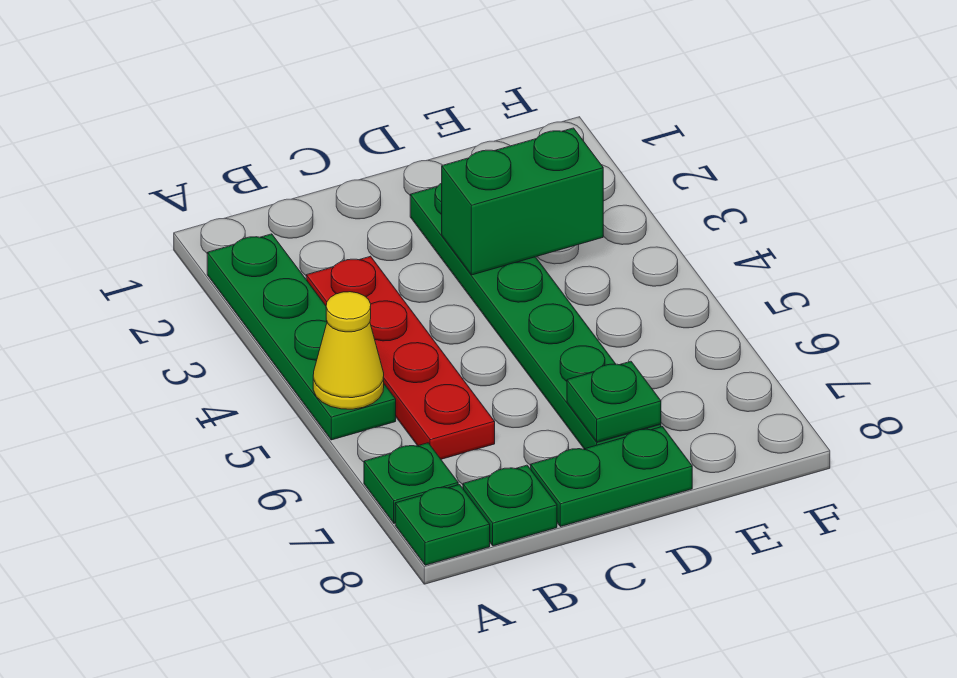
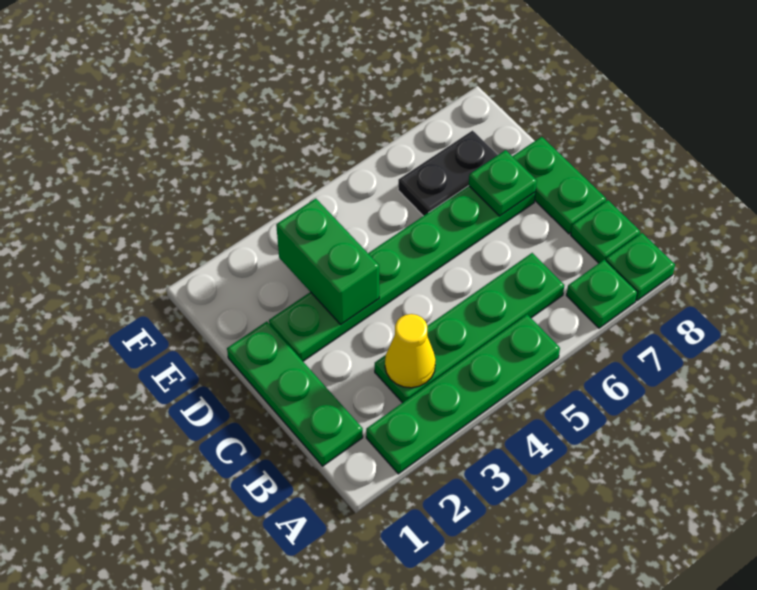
yellow cone A5 level 2 -> yellow cone B3 level 2
none -> green plate B1:D1 level 1
red plate B3:B6 level 1 -> green plate B3:B6 level 1
none -> black plate E6:E7 level 1

